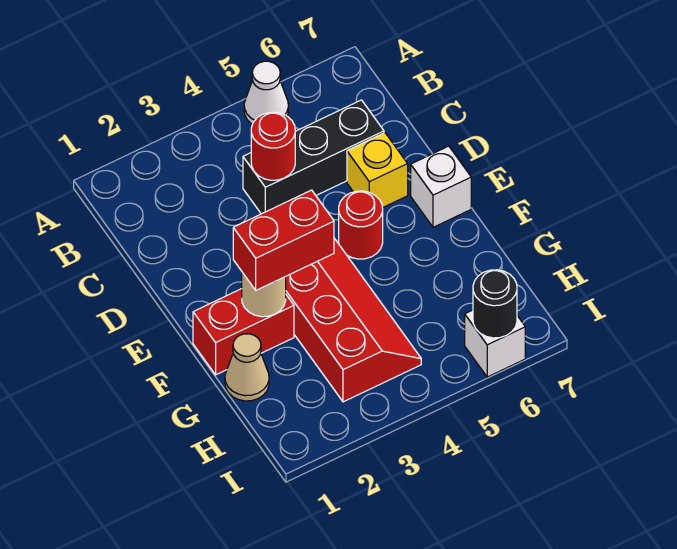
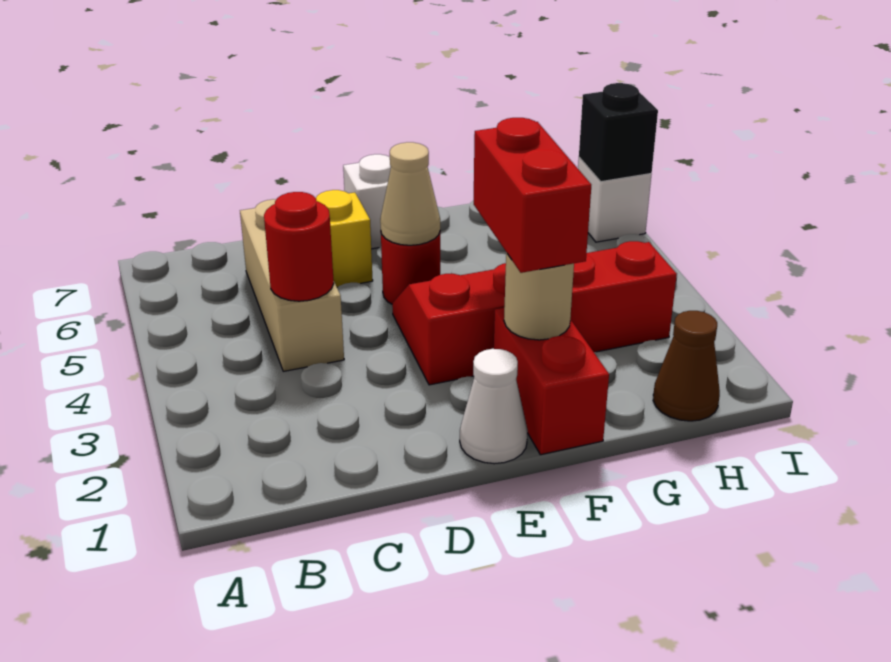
white cone A5 level 1 -> white cone E1 level 1
black brick C4:C6 level 1 -> tan brick C4:C6 level 1
tan cone G1 level 1 -> tan cone E5 level 2
none -> brown cone H1 level 1
black round brick I6 level 2 -> black brick I6 level 2

